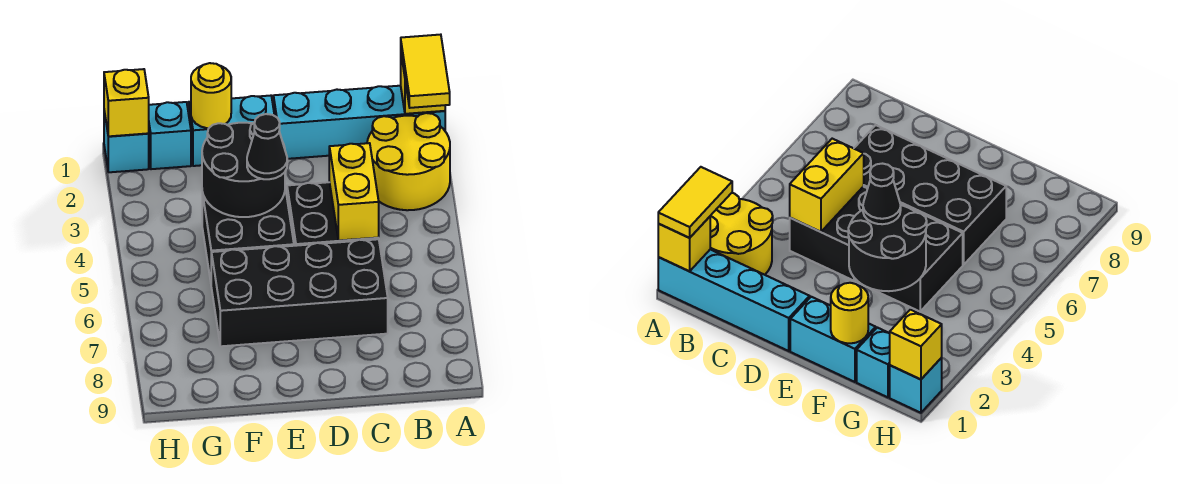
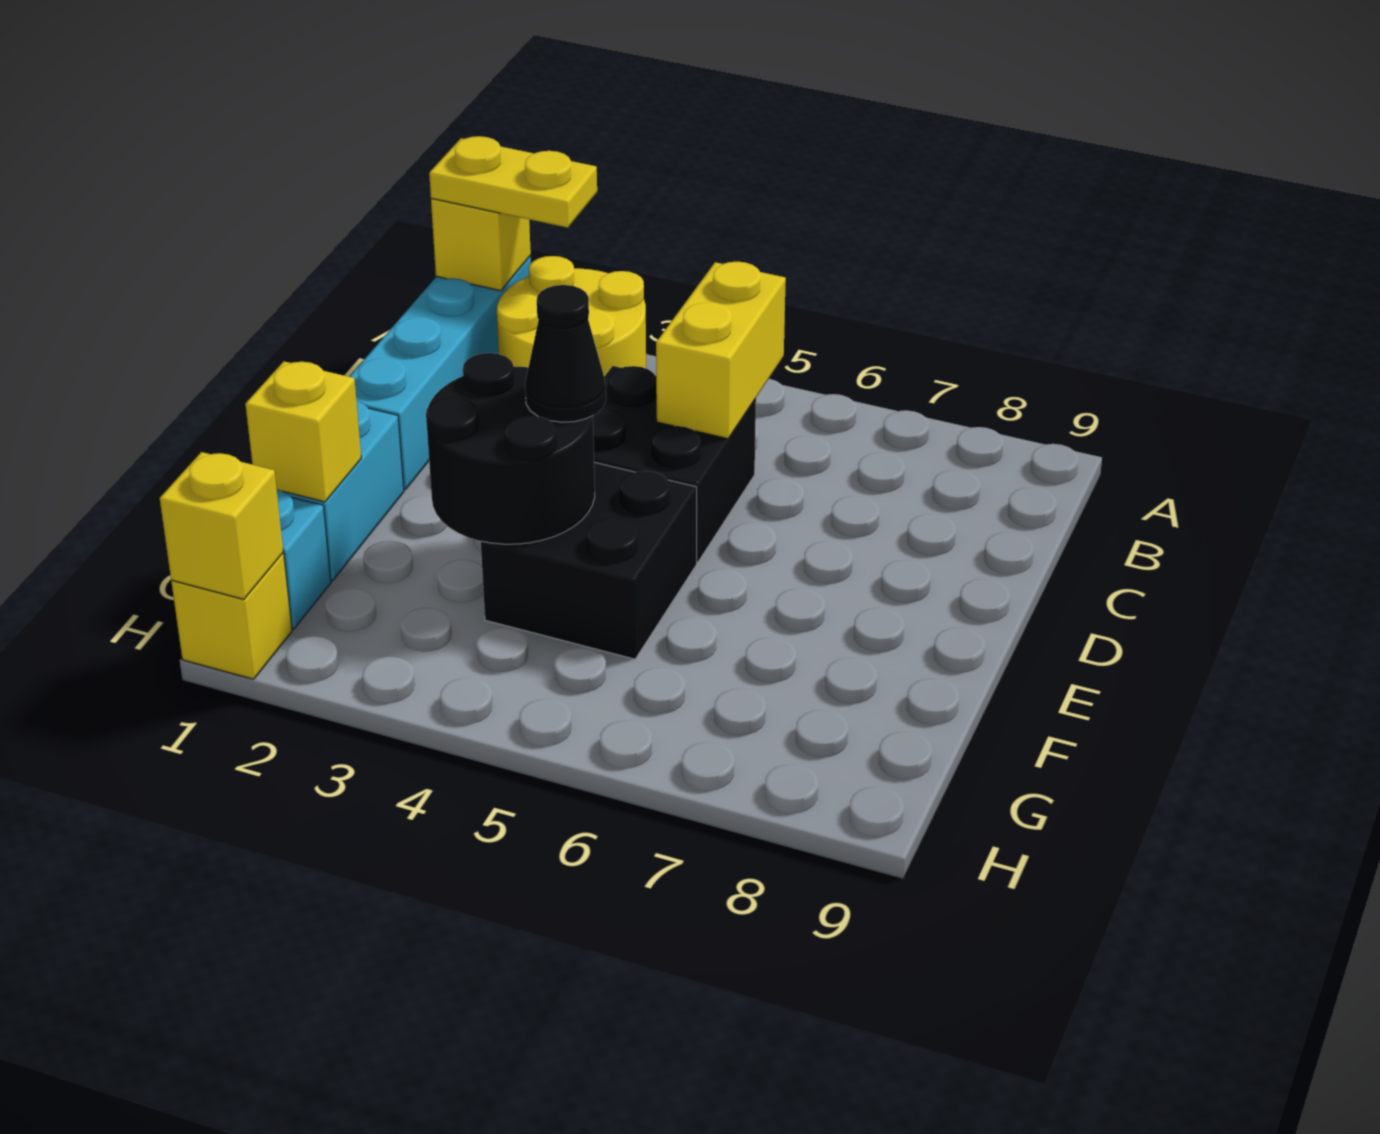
yellow tile A1:A2 level 3 -> yellow plate A1:A2 level 3
yellow brick C4:C5 level 2 -> yellow brick B5:C5 level 2
black brick C6:F7 level 1 -> none
yellow round brick F1 level 2 -> yellow brick F1 level 2
cyan brick H1 level 1 -> yellow brick H1 level 1

